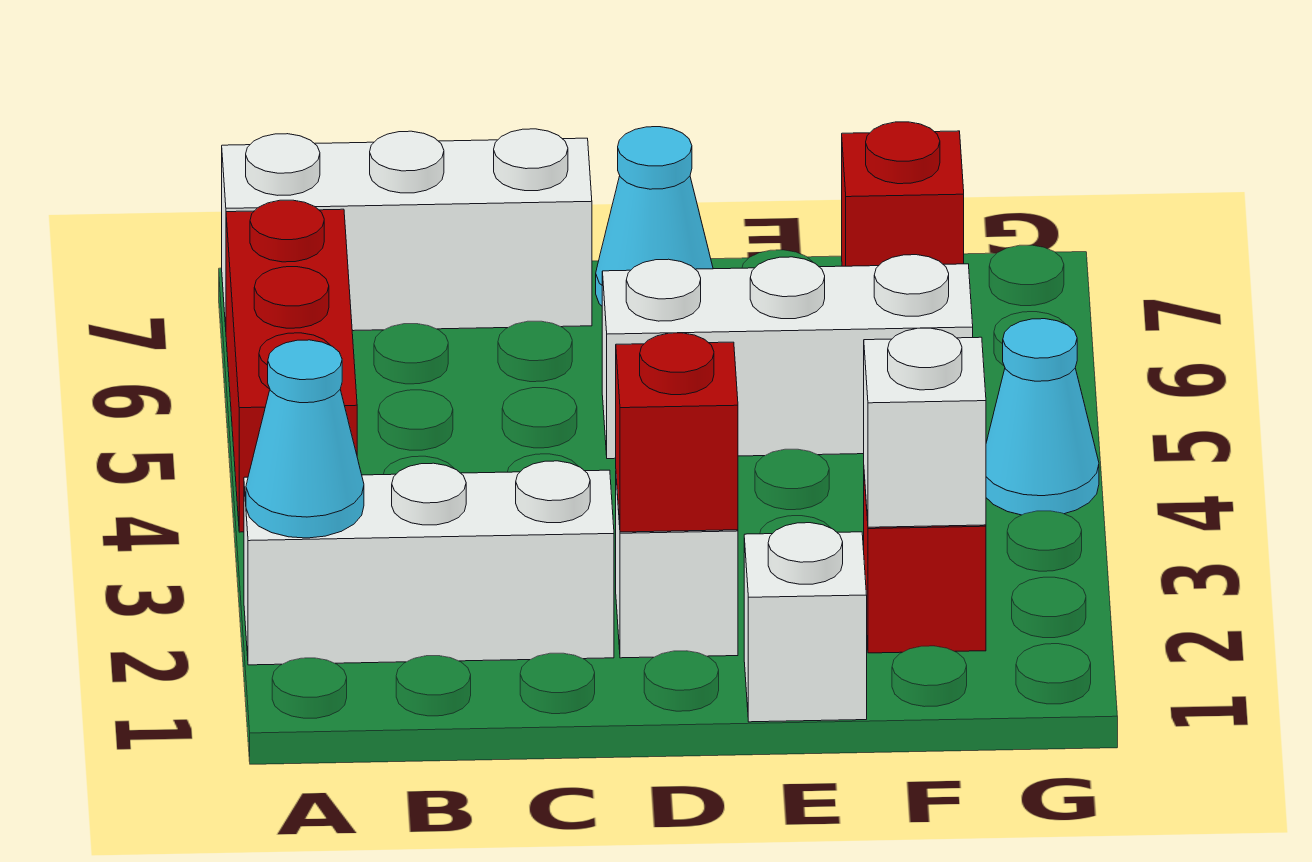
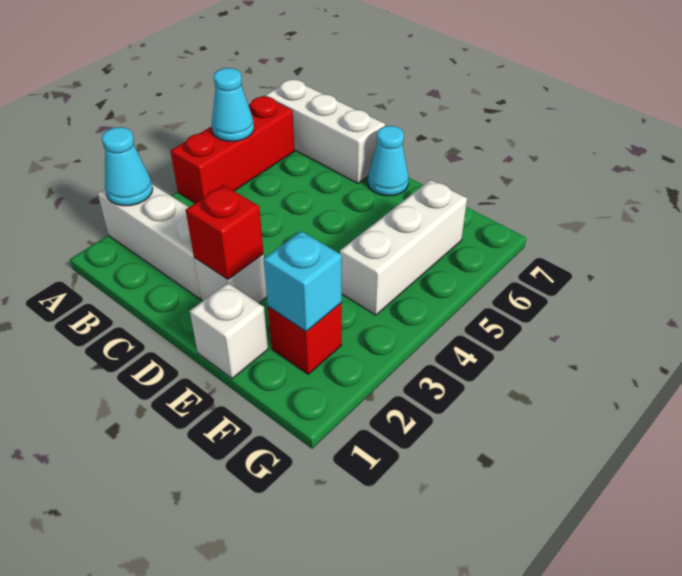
white brick D5:F5 level 1 -> white brick F4:F6 level 1
white brick F2 level 2 -> cyan brick F2 level 2
red brick F7 level 1 -> none
cyan cone G4 level 1 -> cyan cone A5 level 2

